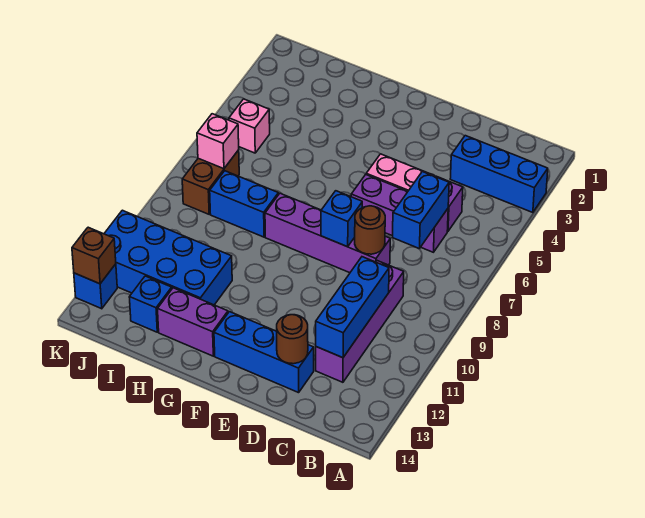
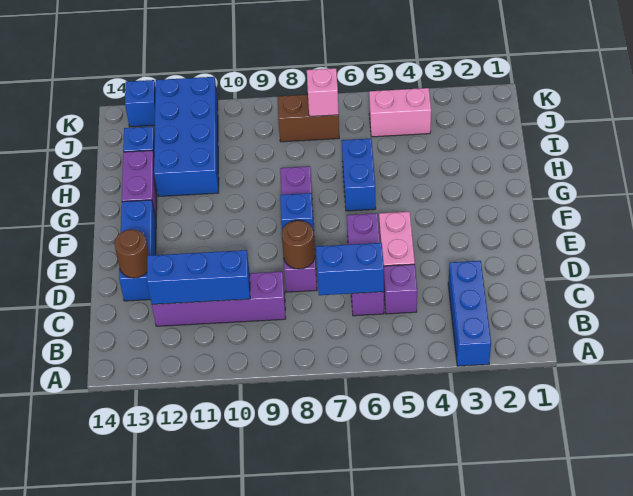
blue brick H8:I8 level 1 -> blue brick G6:H6 level 1
pink brick J5 level 1 -> pink brick J4:J5 level 1
brown brick K13 level 2 -> none

